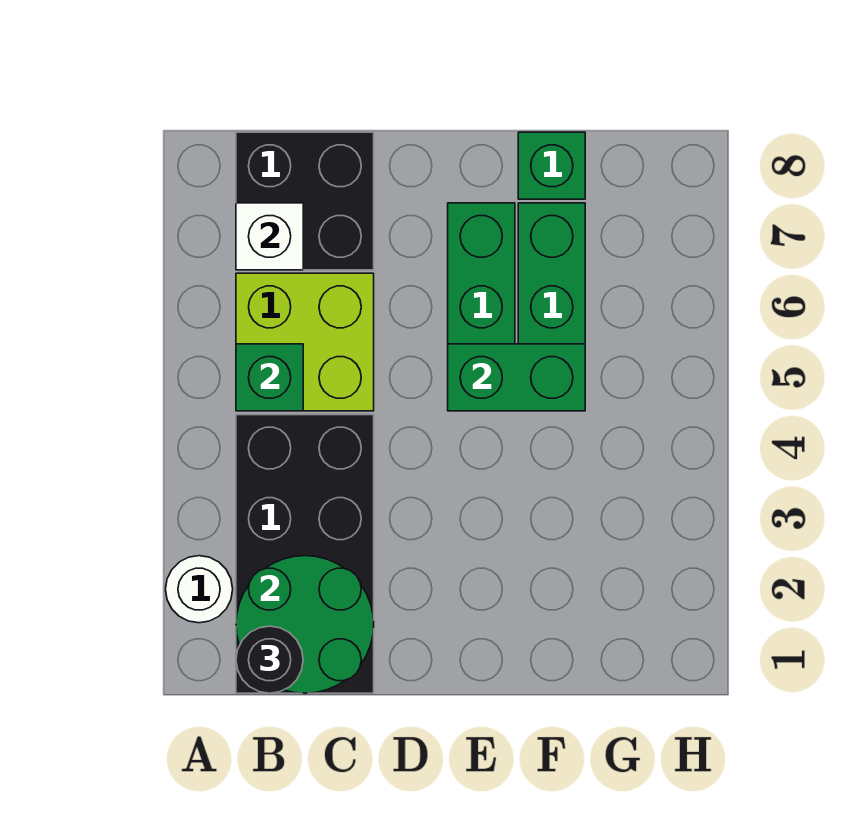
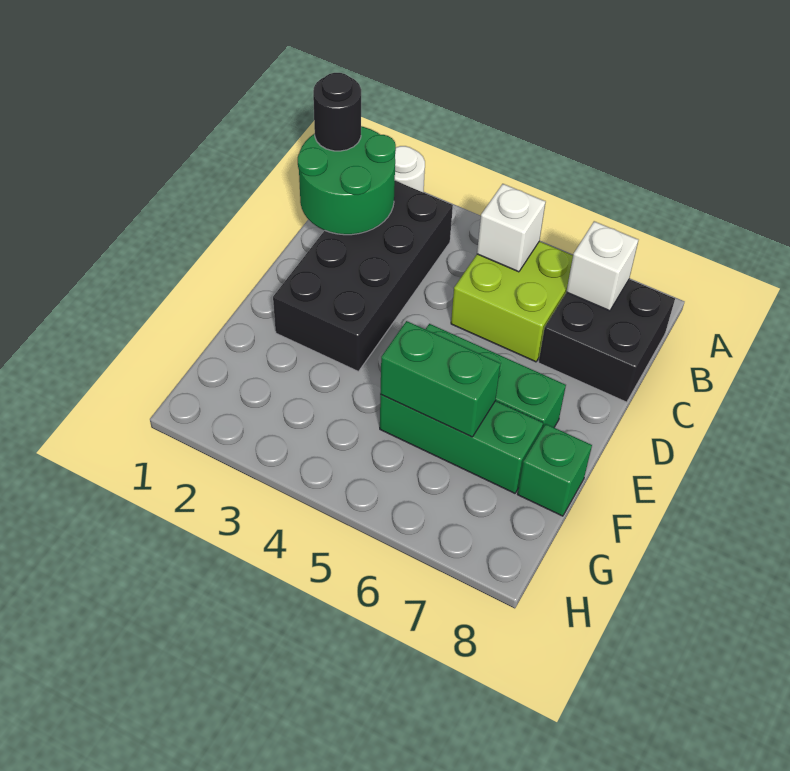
black brick B1:C4 level 1 -> black brick B2:E3 level 1
green brick B5 level 2 -> white brick B5 level 2
green brick E5:F5 level 2 -> green brick F5:F6 level 2

